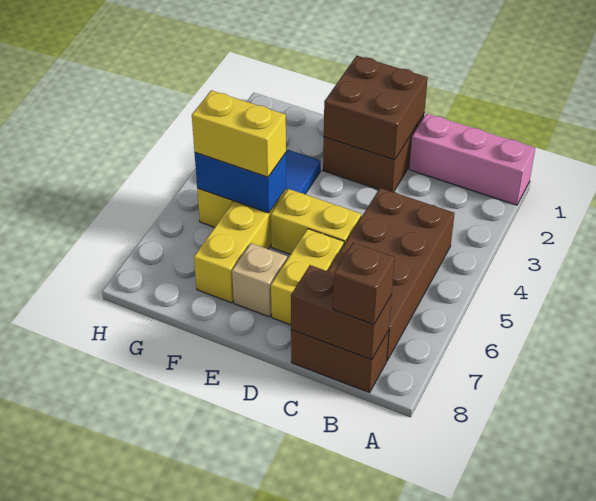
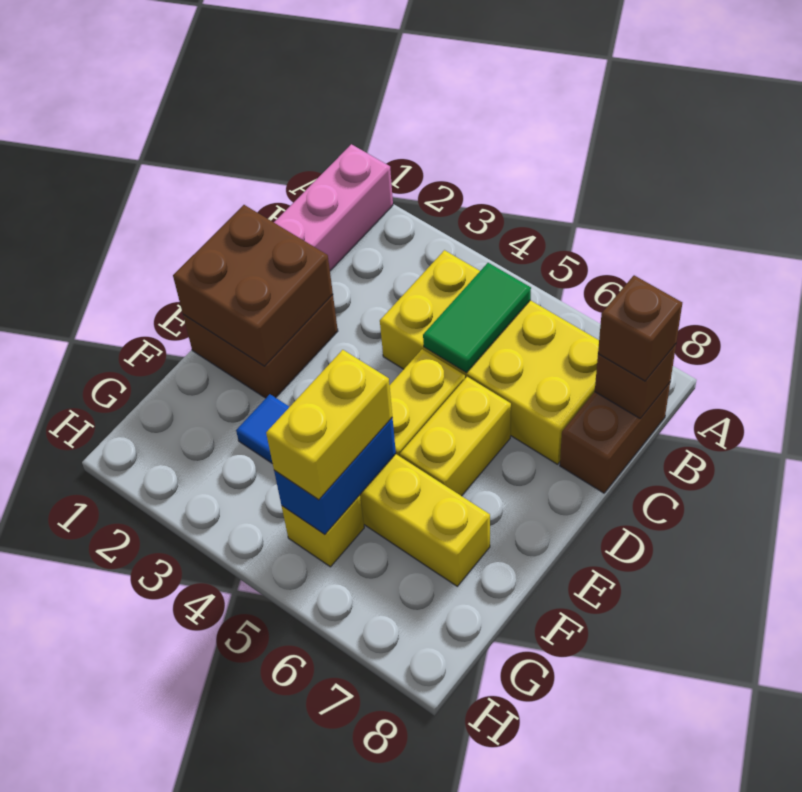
brown brick B4:C7 level 1 -> yellow brick B4:C7 level 1
none -> green tile B5:C5 level 2
brown brick B8:C8 level 2 -> brown brick B8 level 2
yellow brick D6:D7 level 1 -> yellow brick D6:E6 level 1
tan brick E7 level 1 -> none

